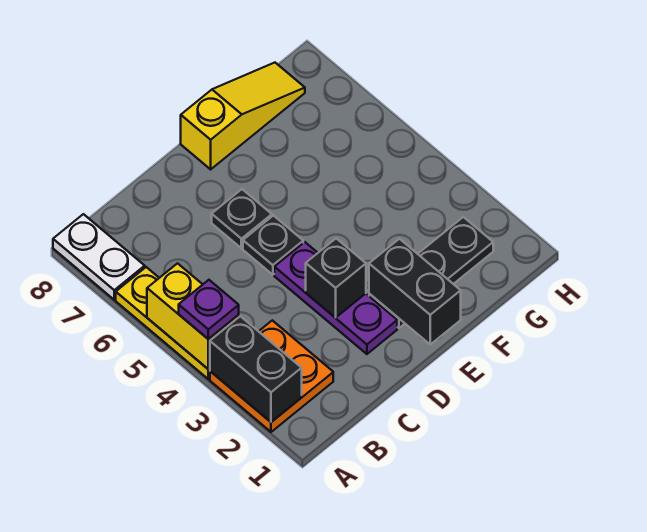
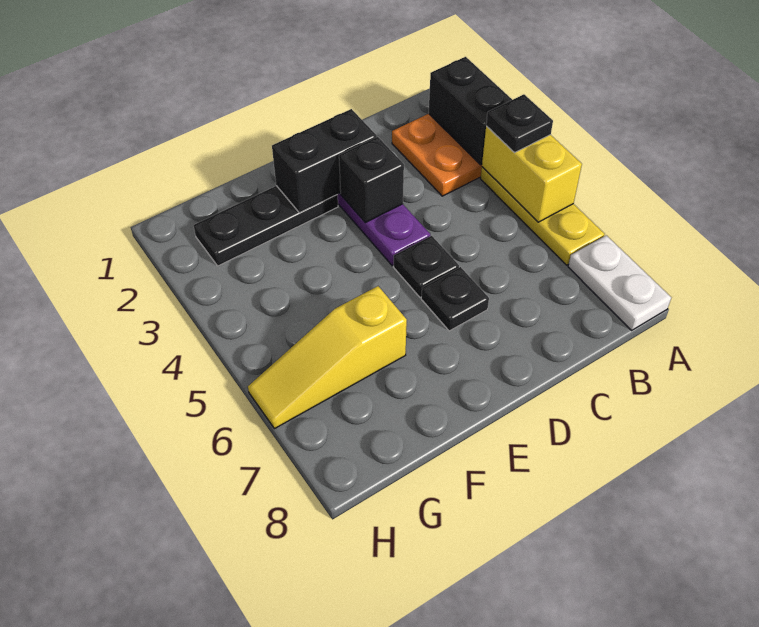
purple plate A4 level 3 -> black plate A4 level 3
black brick E1:E2 level 2 -> black brick D2:E2 level 2
yellow slope E8:G8 level 1 top E -> yellow slope F6:H6 level 1 top F

